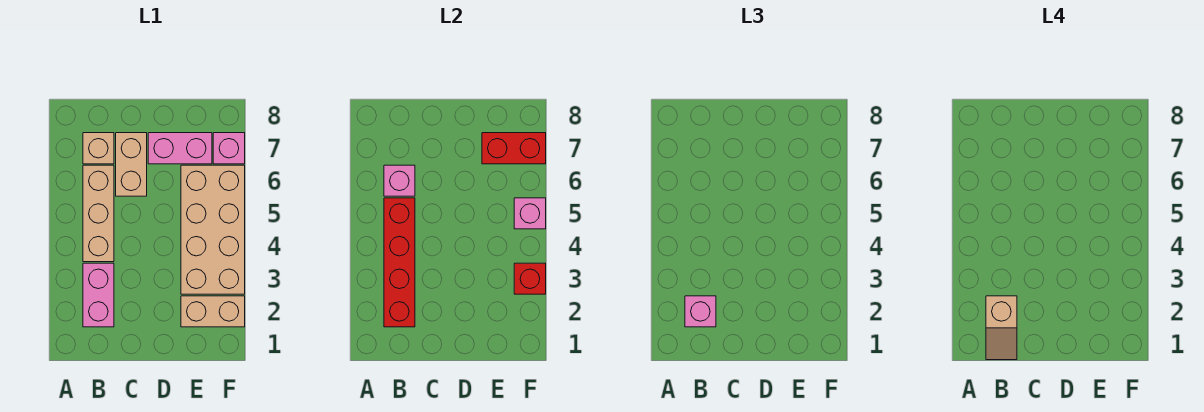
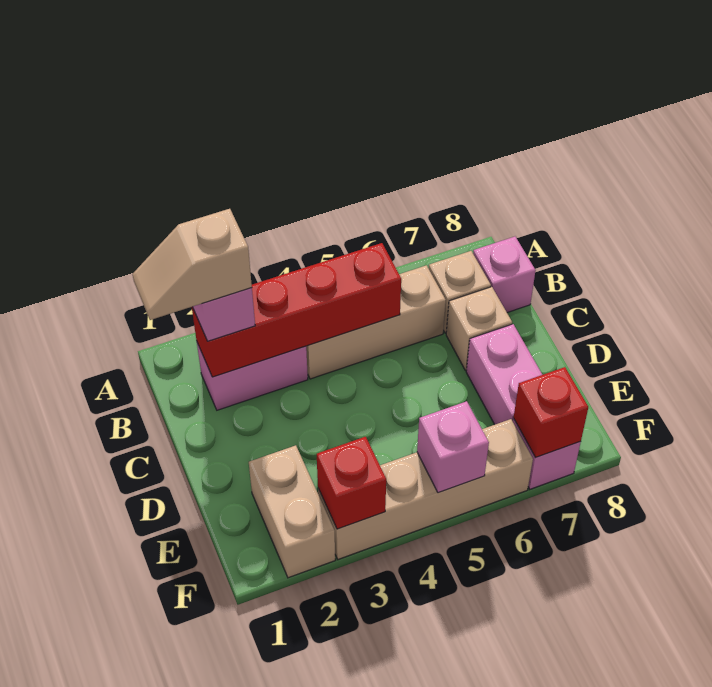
pink brick B6 level 2 -> pink brick B8 level 1
tan brick C6:C7 level 1 -> tan brick C7 level 1
tan brick E3:F6 level 1 -> tan brick F3:F6 level 1
red brick E7:F7 level 2 -> red brick F7 level 2

